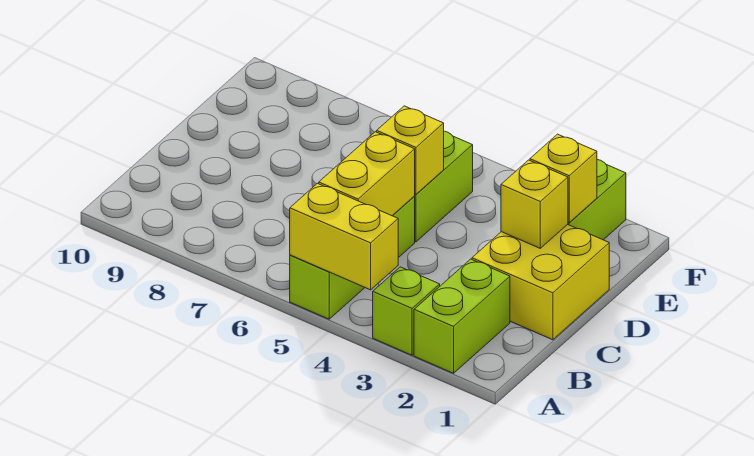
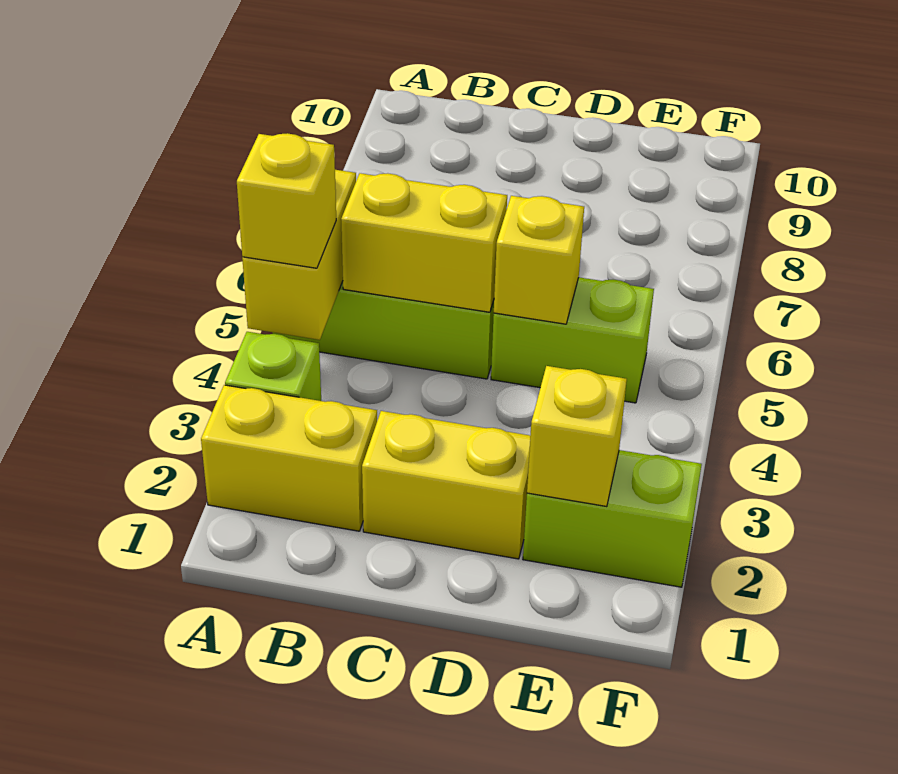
lime brick A2:B2 level 1 -> yellow brick A2:B2 level 1
yellow brick C1:D2 level 1 -> yellow brick C2:D2 level 1
yellow brick D2 level 2 -> yellow brick A4 level 3

